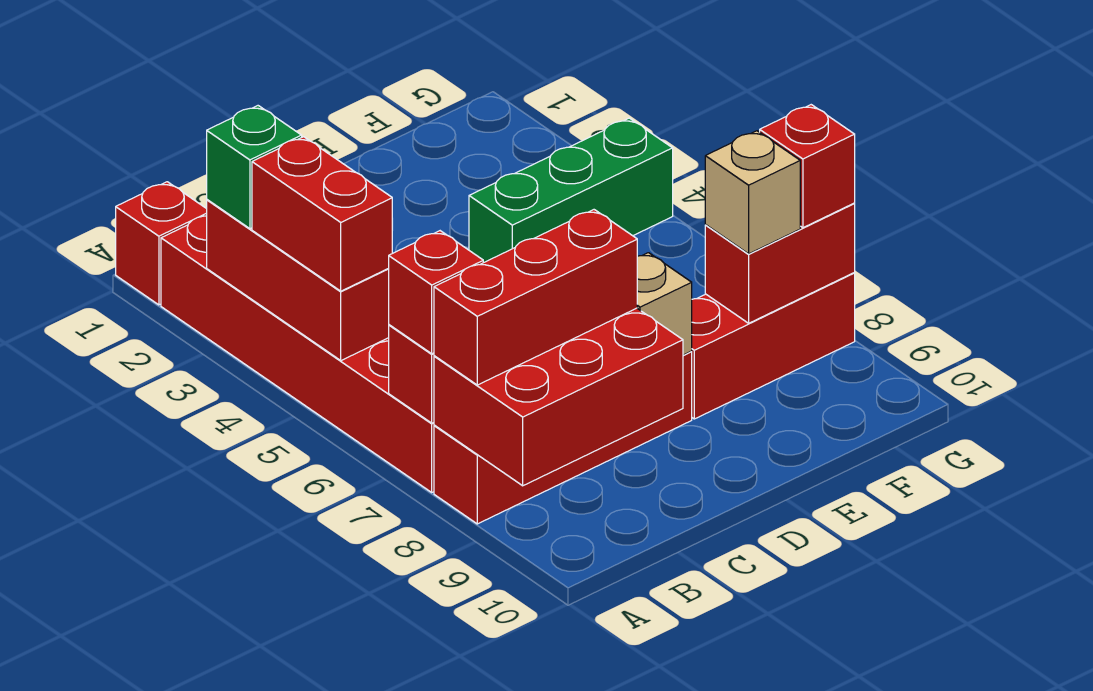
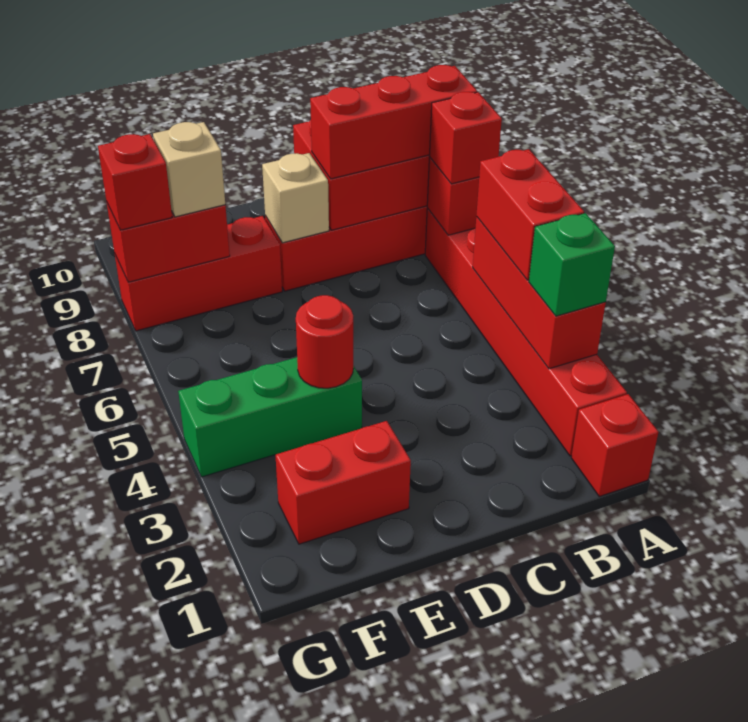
none -> red brick E2:F2 level 1
none -> red round brick E4 level 2

